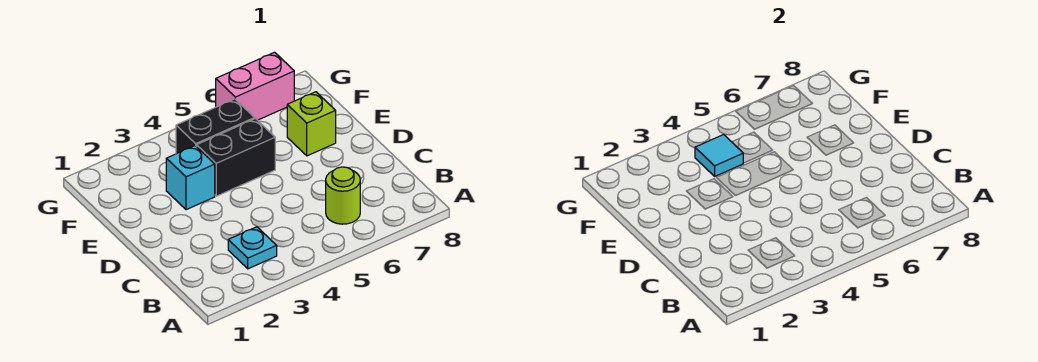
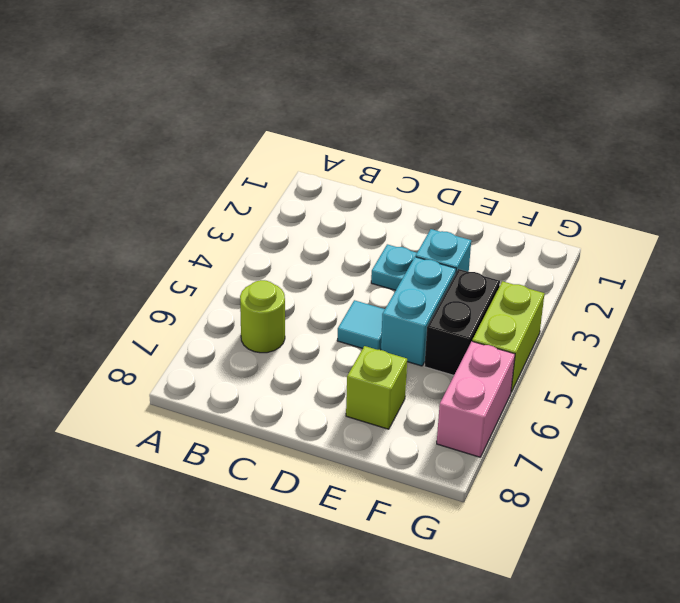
cyan plate B3 level 1 -> cyan plate D3 level 1
black brick E4:E5 level 1 -> cyan brick E4:E5 level 1
cyan tile F4 level 2 -> cyan tile D5 level 1
none -> lime brick G4:G5 level 1

